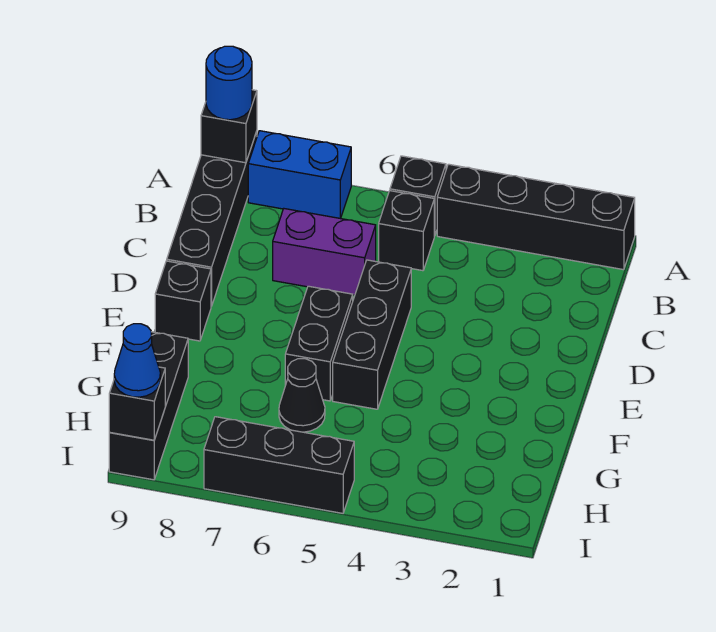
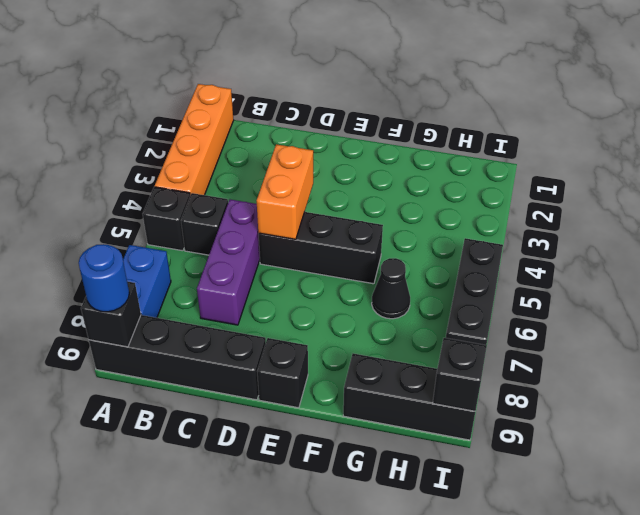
black brick A1:A4 level 1 -> orange brick A1:A4 level 1
purple brick C6:C7 level 1 -> purple brick C5:C7 level 1
none -> orange brick D4:D5 level 2
black brick E6:F6 level 1 -> none
blue cone I9 level 3 -> none

